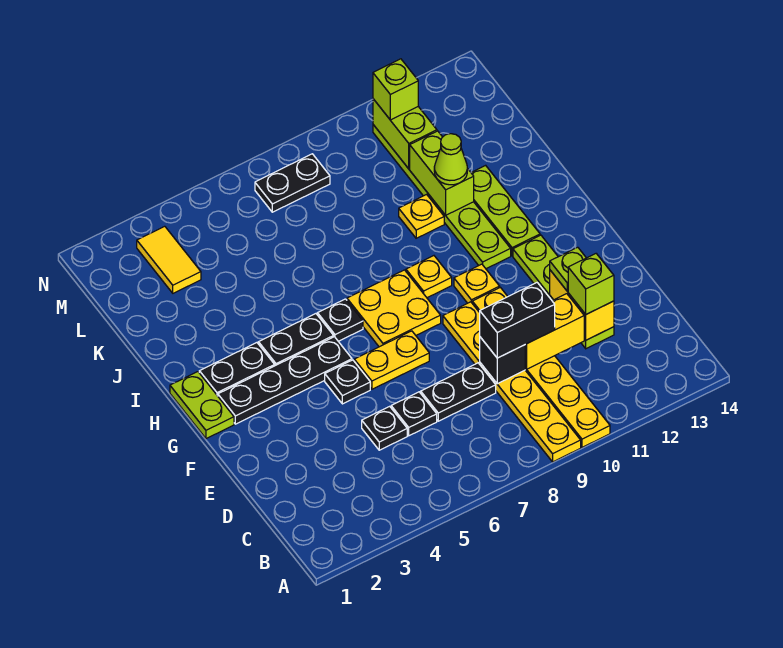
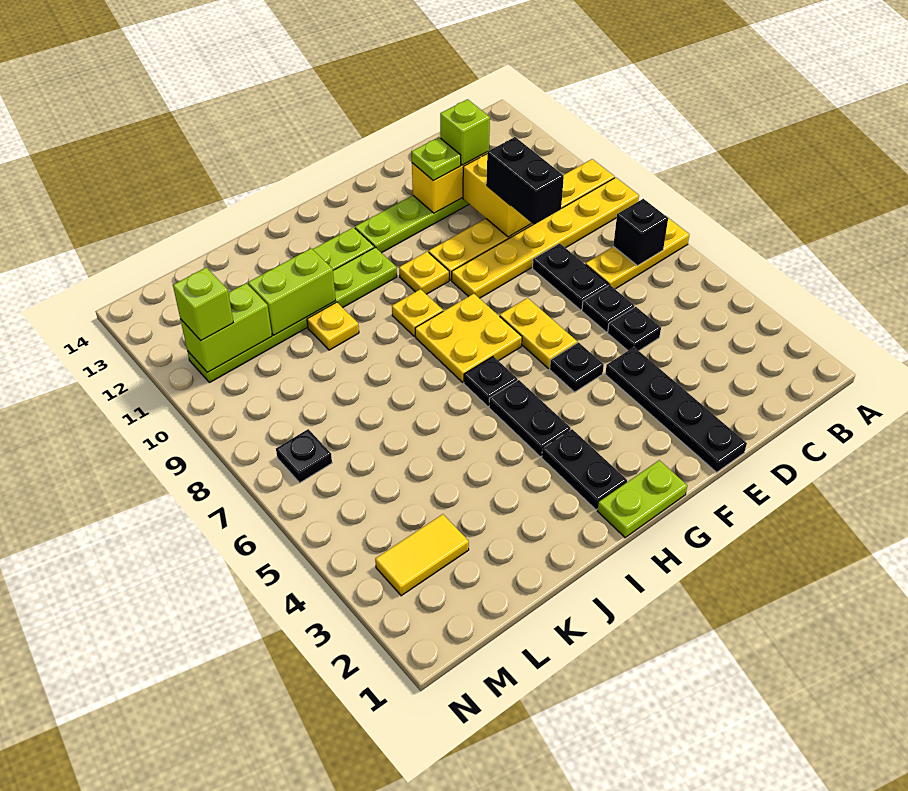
none -> yellow plate A7:C7 level 1
black brick D9 level 2 -> black brick B7 level 2
black plate G2:G5 level 1 -> black plate E1:E4 level 1
lime cone J11 level 3 -> none
black plate M7:M8 level 1 -> black plate M7 level 1

